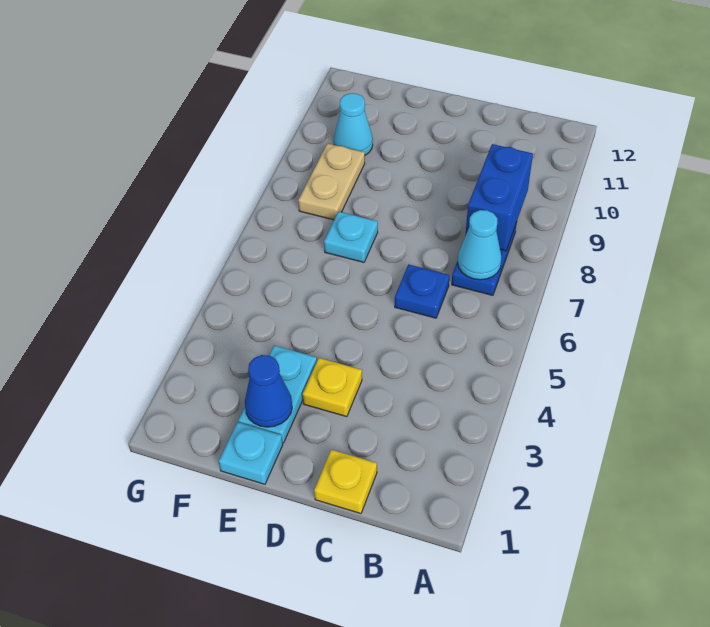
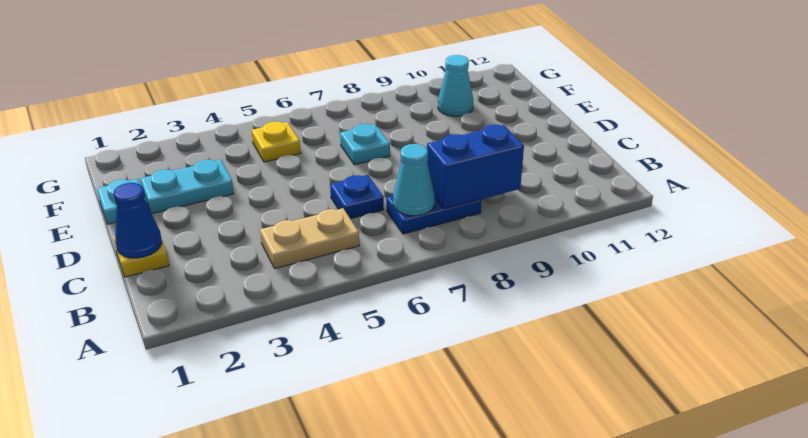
yellow plate D3 level 1 -> yellow plate F5 level 1
blue cone E2 level 2 -> blue cone C1 level 2
tan plate F8:F9 level 1 -> tan plate B4:B5 level 1

